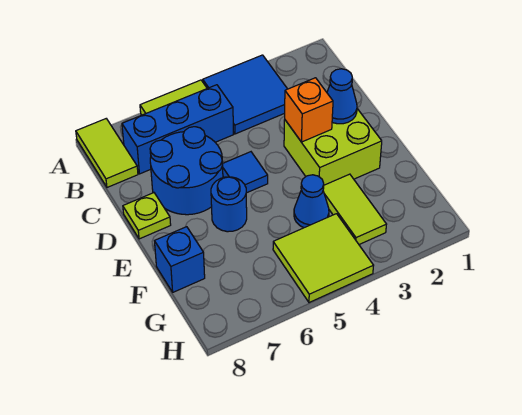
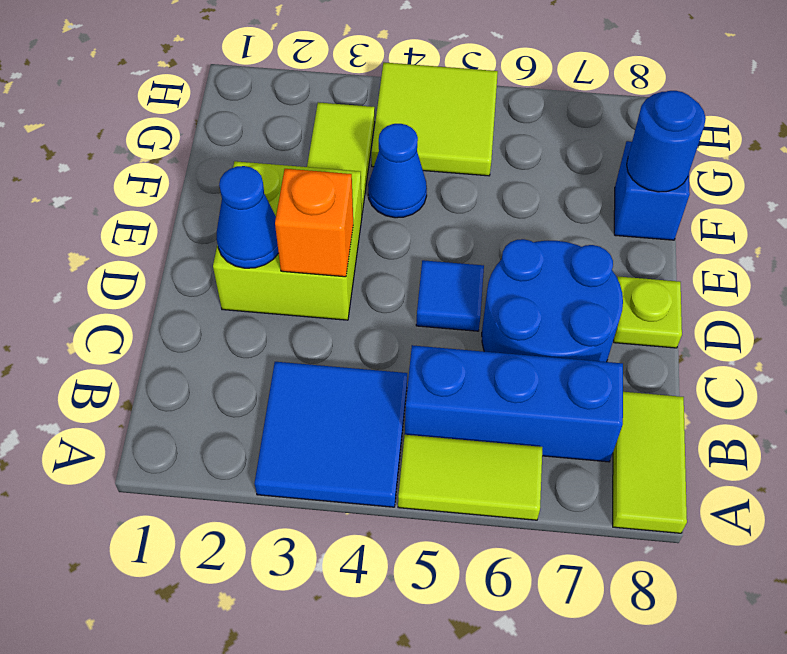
blue round brick E6 level 1 -> blue round brick F8 level 2

